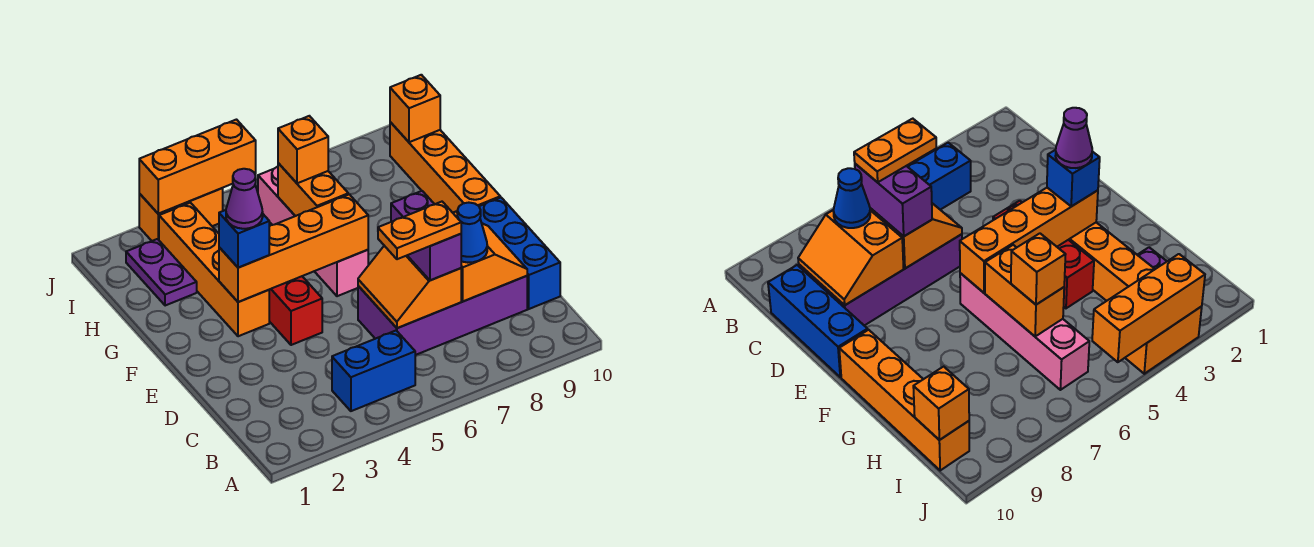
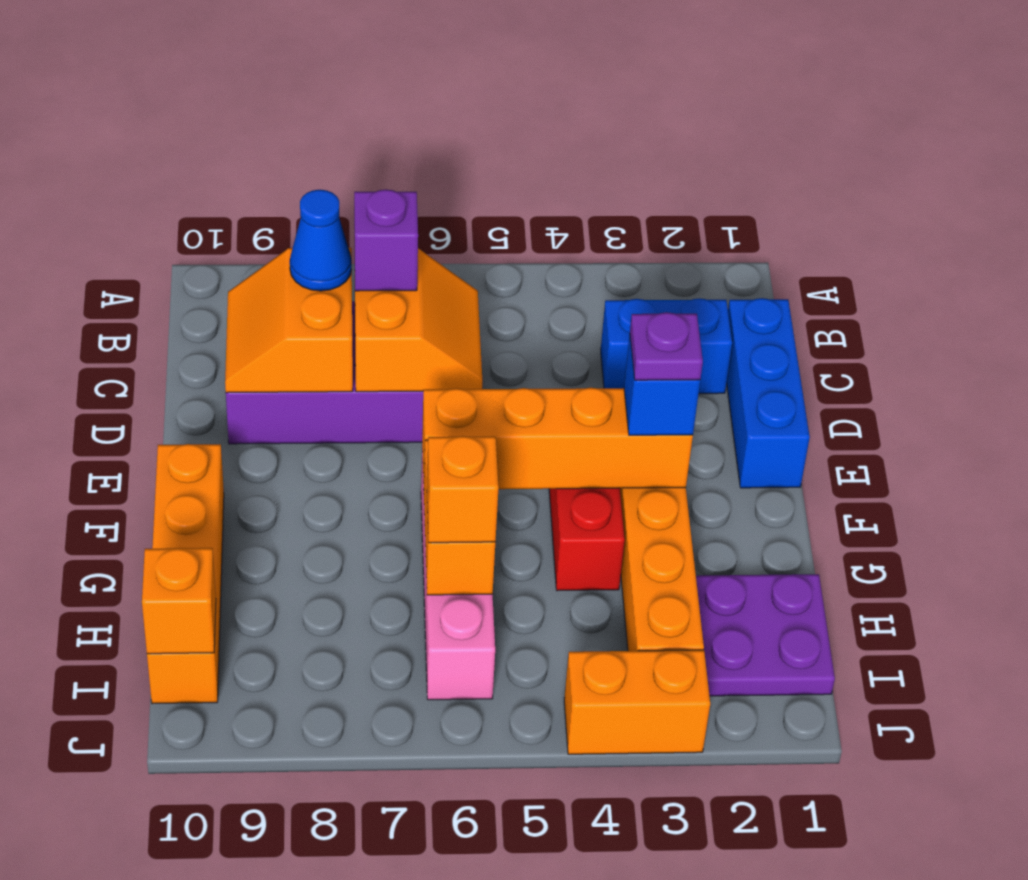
blue brick B4:B5 level 1 -> blue brick C2:C3 level 1
orange plate C6:C7 level 4 -> none
purple brick C7:D7 level 3 -> purple brick C7 level 3
blue brick C10:E10 level 1 -> blue brick C1:E1 level 1
purple cone F3 level 4 -> purple plate F3 level 4
purple plate H2:I2 level 1 -> purple plate H1:I2 level 1
orange brick J3:J5 level 2 -> none

